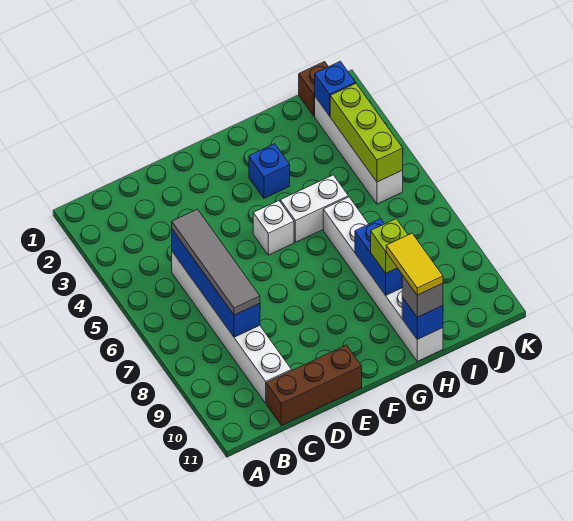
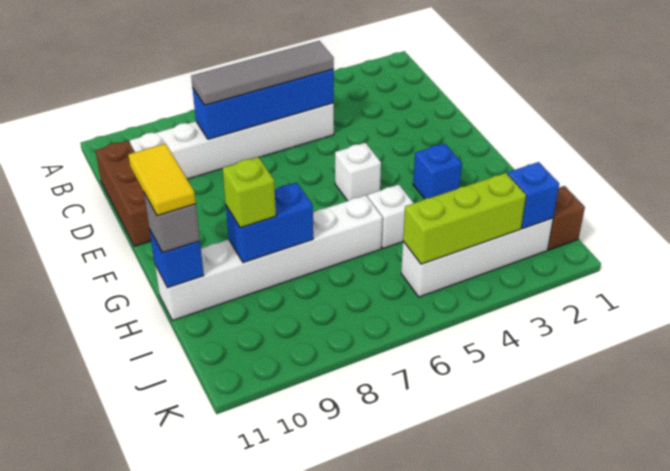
white brick G5:H5 level 1 -> white brick H5 level 1
yellow tile H10:H11 level 4 -> yellow tile G11:H11 level 4

